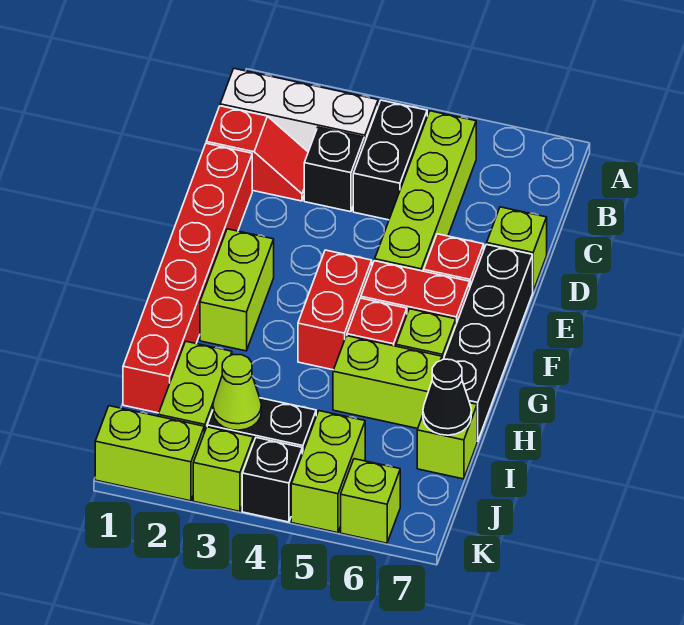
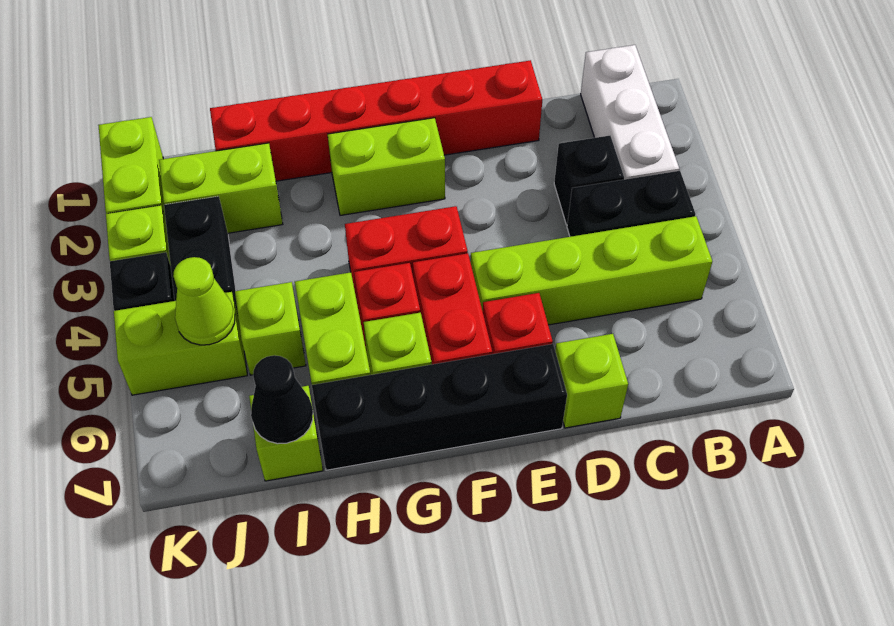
red slope C1:C2 level 1 top 1 -> none
lime cone J3 level 2 -> lime cone J5 level 2
lime brick K6 level 1 -> lime brick I5 level 1

